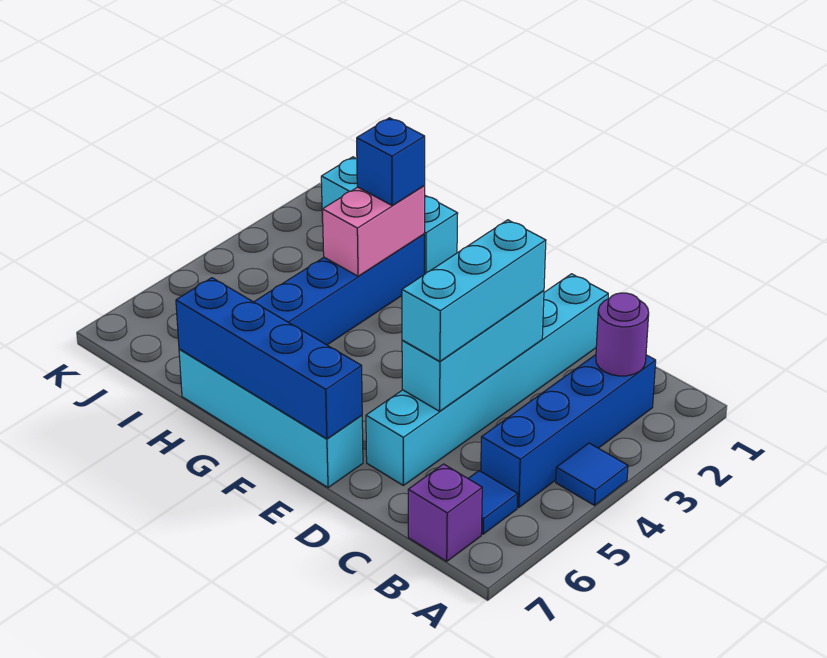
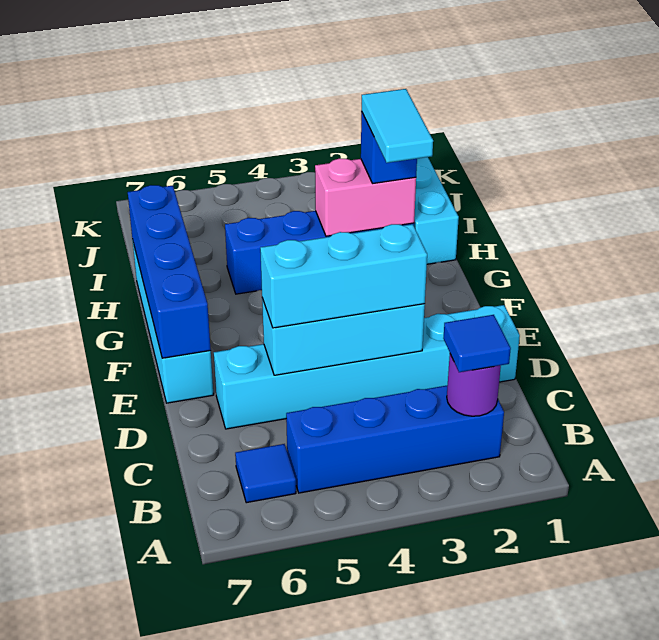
blue tile A4 level 1 -> blue tile B2 level 3
purple brick B7 level 1 -> none
none -> cyan tile G2:H2 level 4

